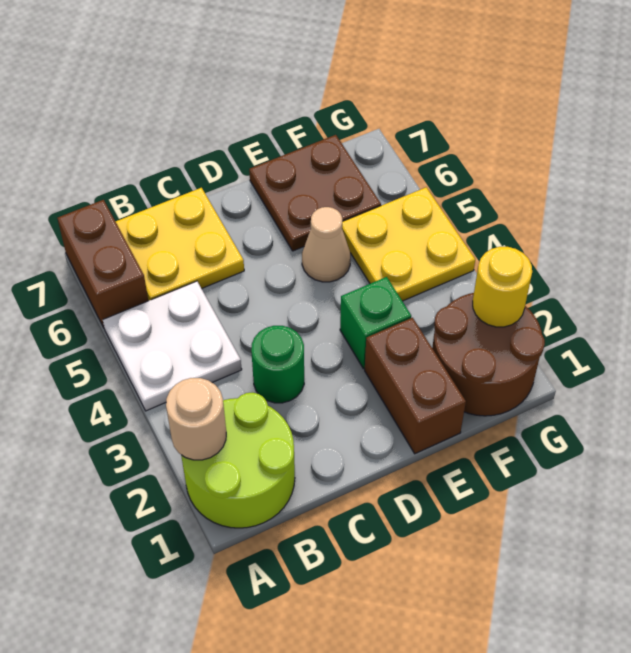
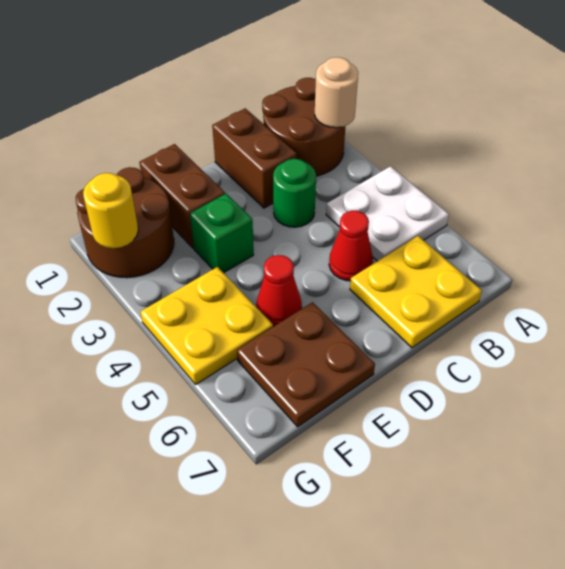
lime round brick A1:B2 level 1 -> brown round brick A1:B2 level 1
brown brick A6:A7 level 1 -> brown brick C1:C2 level 1
none -> red cone C5 level 1
tan cone E5 level 1 -> red cone E5 level 1

